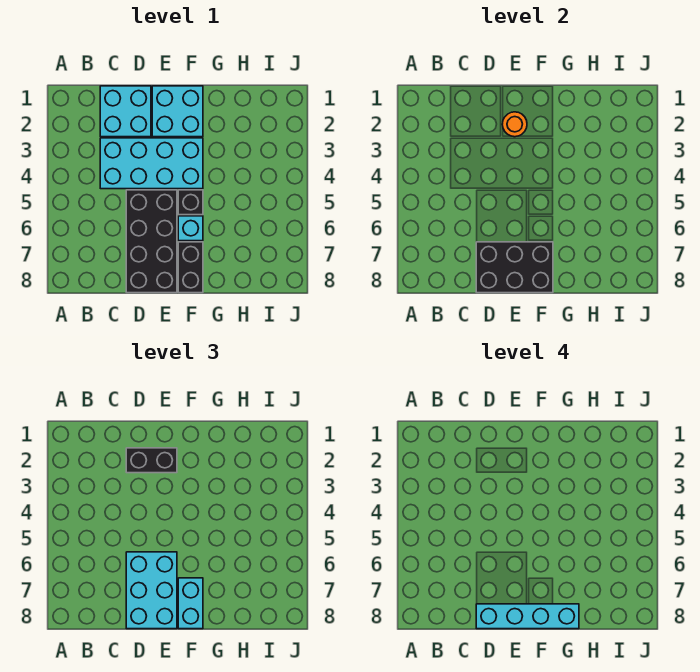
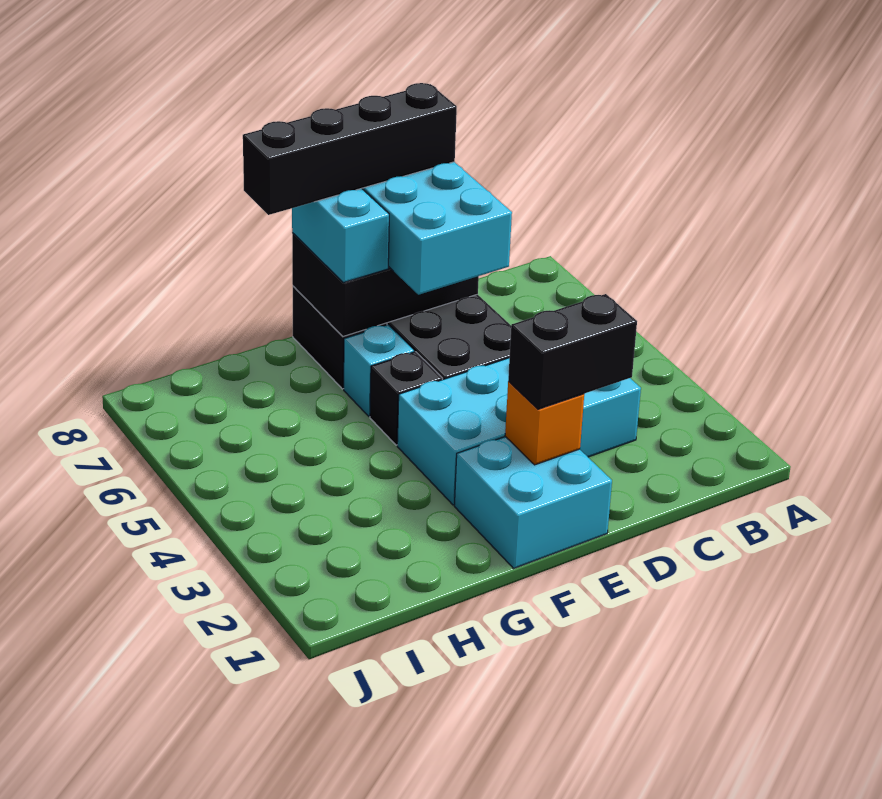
cyan brick C1:D2 level 1 -> none
cyan brick D8:G8 level 4 -> black brick D8:G8 level 4
orange round brick E2 level 2 -> orange brick E2 level 2

